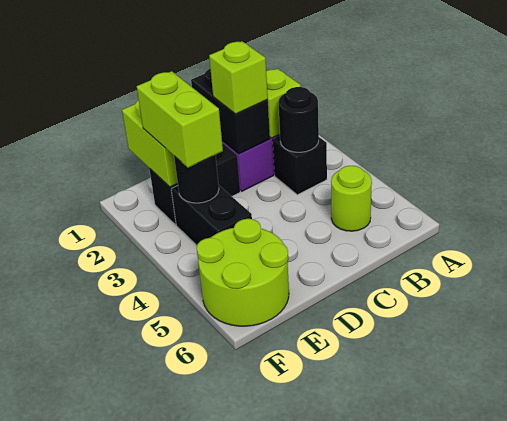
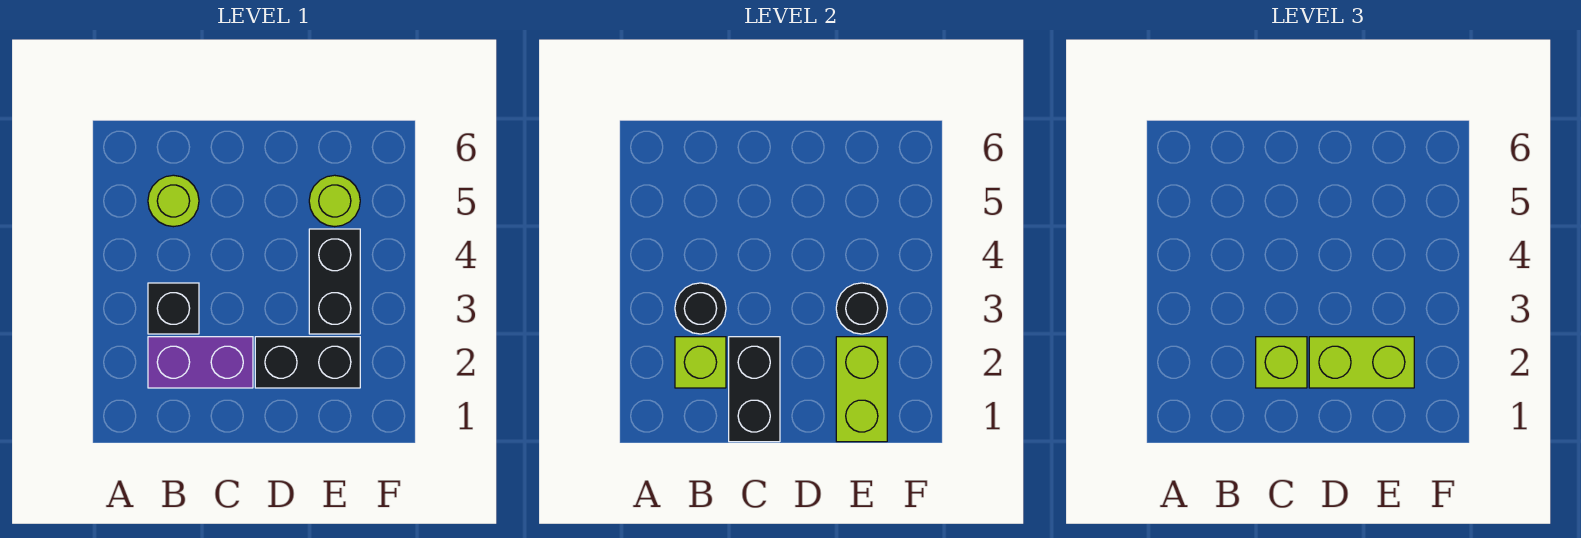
lime brick E2:E3 level 3 -> lime brick D2:E2 level 3
lime round brick E5:F6 level 1 -> lime round brick E5 level 1

